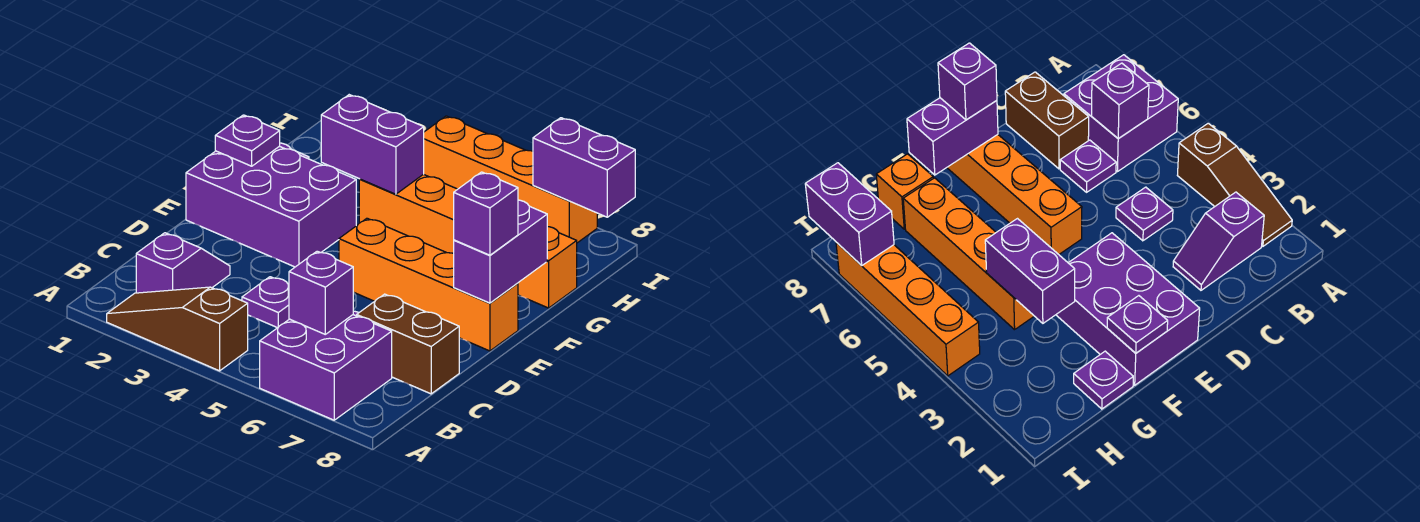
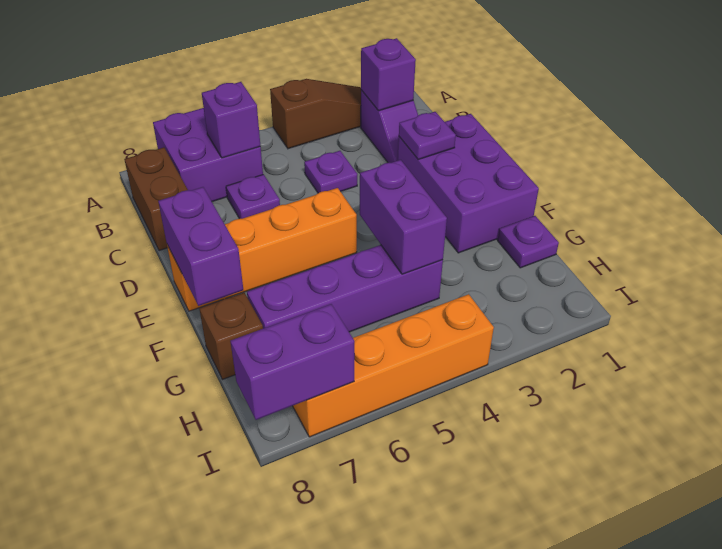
brown brick C7:C8 level 1 -> brown brick B8:C8 level 1
purple brick E1:F3 level 1 -> purple brick D1:F2 level 1
purple brick E8 level 3 -> purple brick B2 level 2
purple plate F1 level 2 -> purple plate D2 level 2
purple brick G3:G4 level 2 -> purple brick F4:G4 level 2
orange brick G4:G7 level 1 -> purple brick G4:G7 level 1
orange brick G8 level 1 -> brown brick G8 level 1

